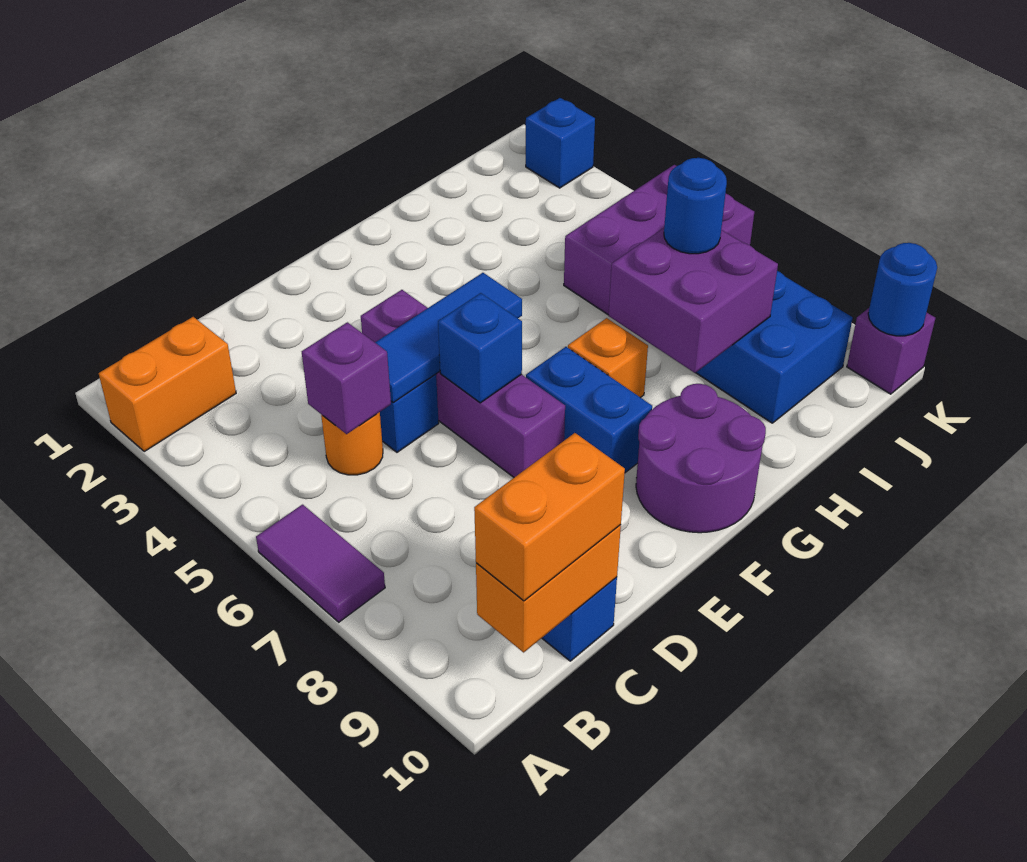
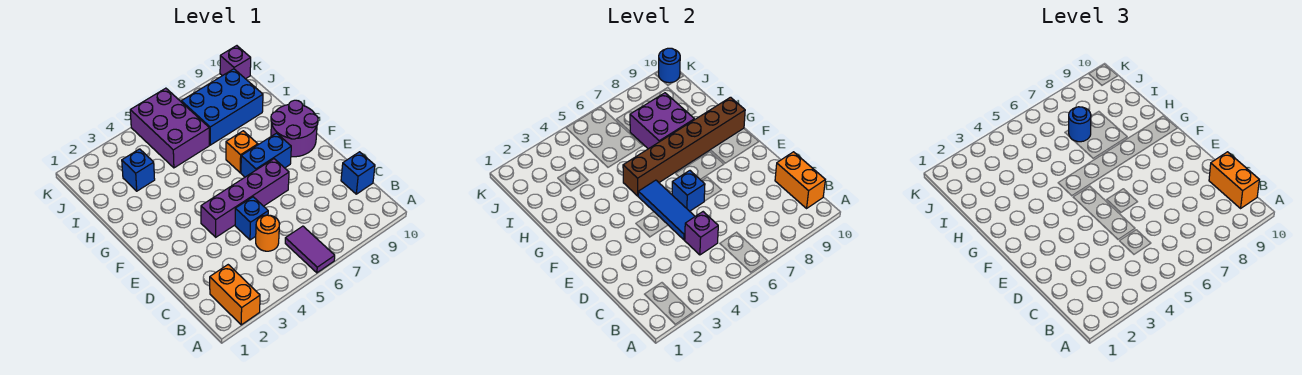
purple tile A6:A7 level 1 -> purple tile A6:B6 level 1
none -> brown brick G5:G10 level 2
blue brick K2 level 1 -> blue brick I3 level 1

